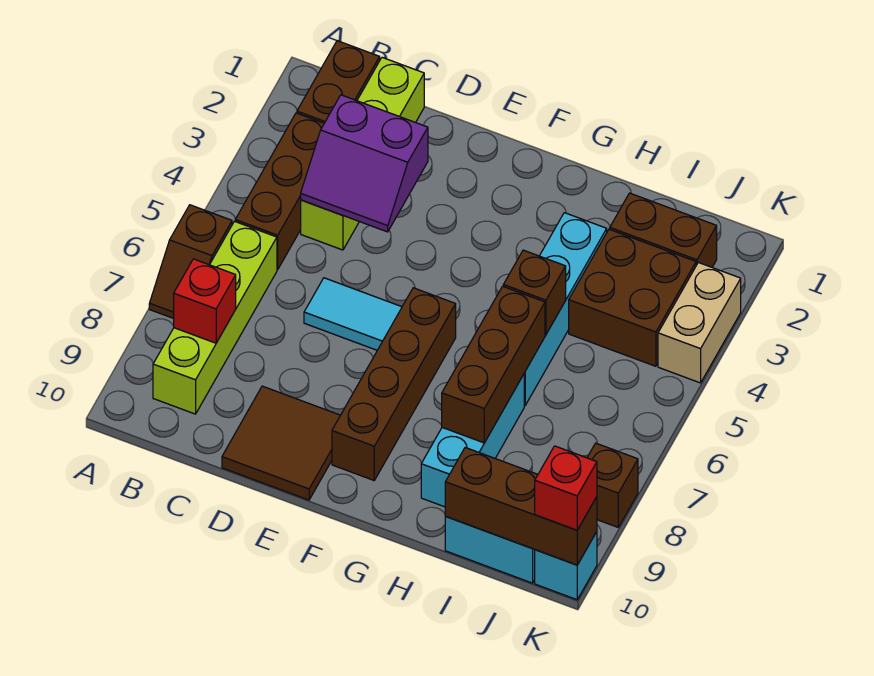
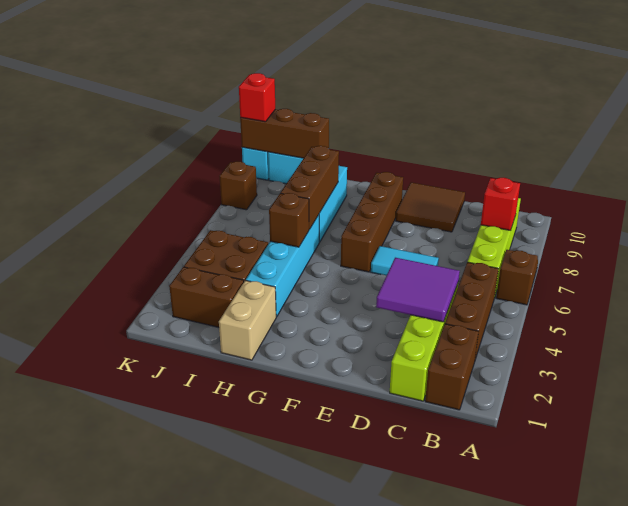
purple slope C3:D4 level 2 top 3 -> purple tile C3:D4 level 2
tan brick K3:K4 level 1 -> tan brick H1:H2 level 1

